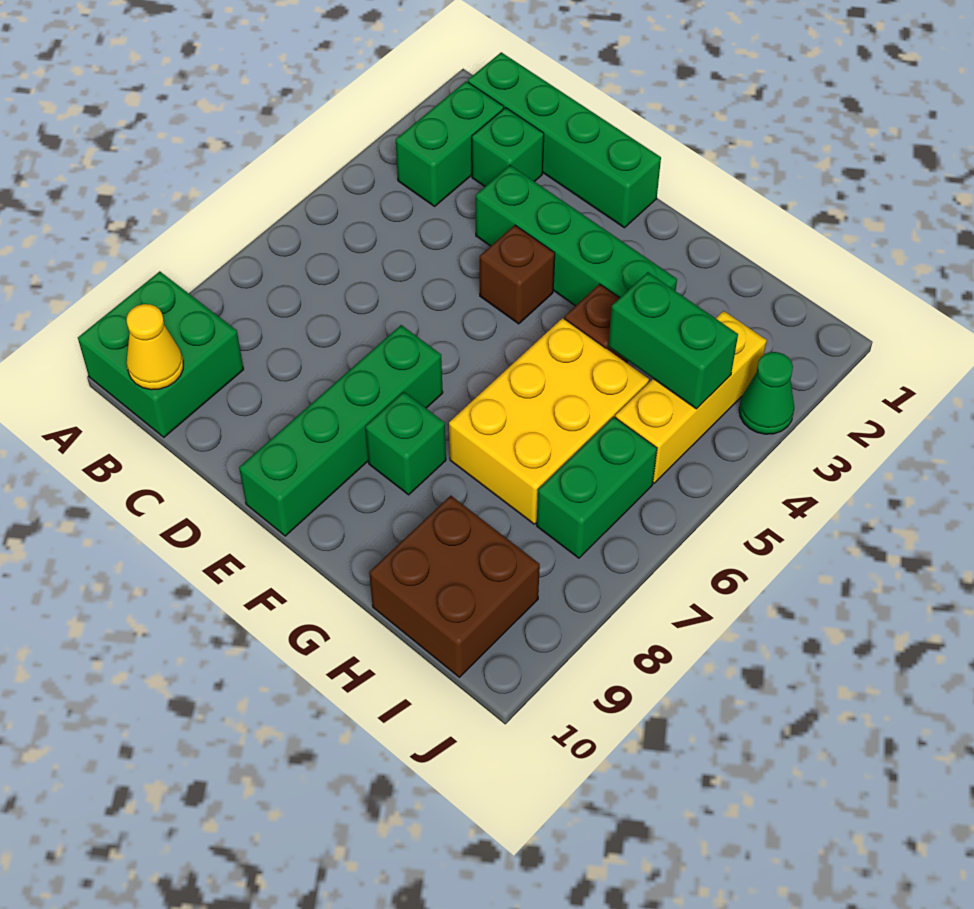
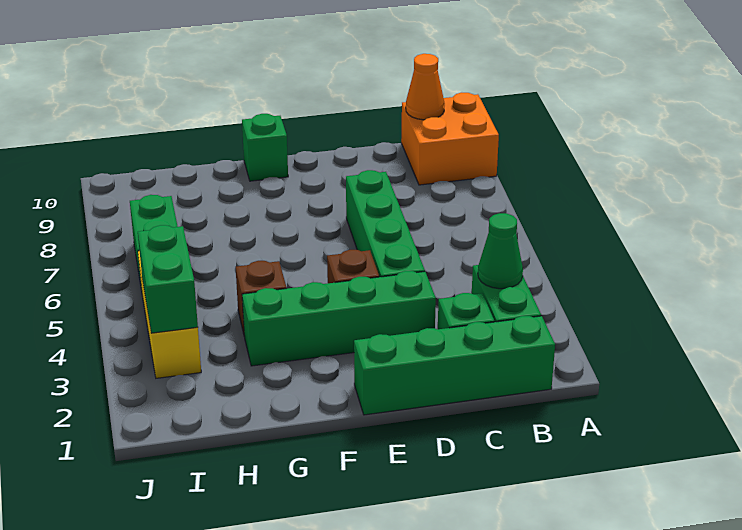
green brick A9:B10 level 1 -> orange brick A9:B10 level 1
yellow cone B10 level 2 -> orange cone B10 level 2
green brick E7:E10 level 1 -> green brick D4:D7 level 1
green brick F8 level 1 -> green brick F10 level 1
yellow brick G5:H7 level 1 -> none
green brick H4:I4 level 2 -> green brick I3:I4 level 2
brown brick H9:I10 level 1 -> none
green cone J3 level 1 -> green cone B3 level 2

